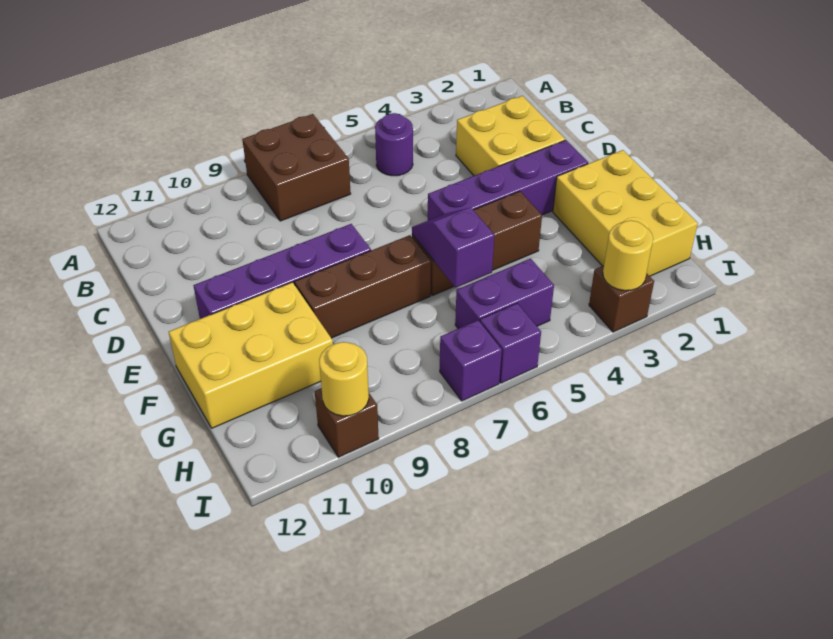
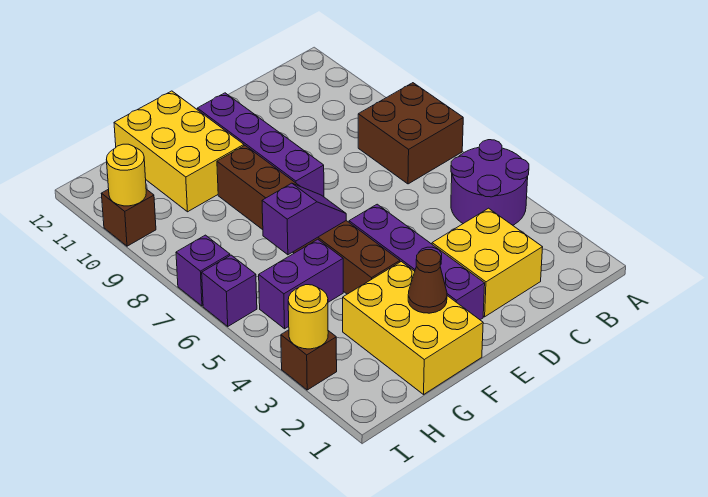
purple round brick B5 level 1 -> purple round brick A4:B5 level 1
yellow brick F1:H2 level 1 -> yellow brick F1:G3 level 1
none -> brown cone F2 level 2
purple brick H5:H6 level 1 -> purple brick G5:H5 level 1

